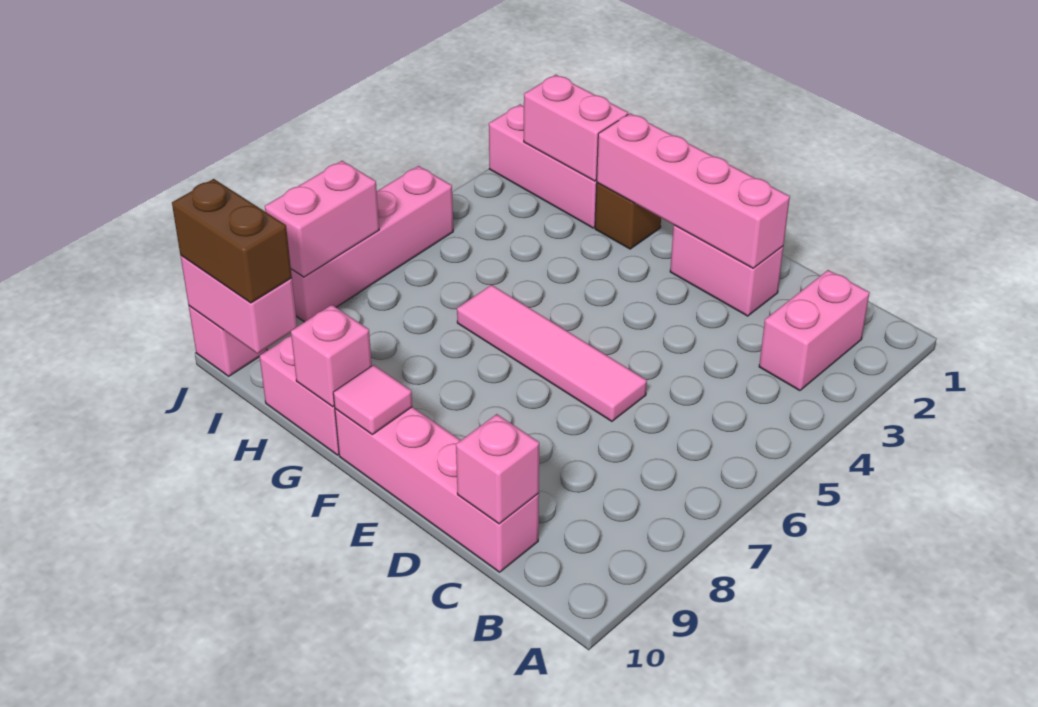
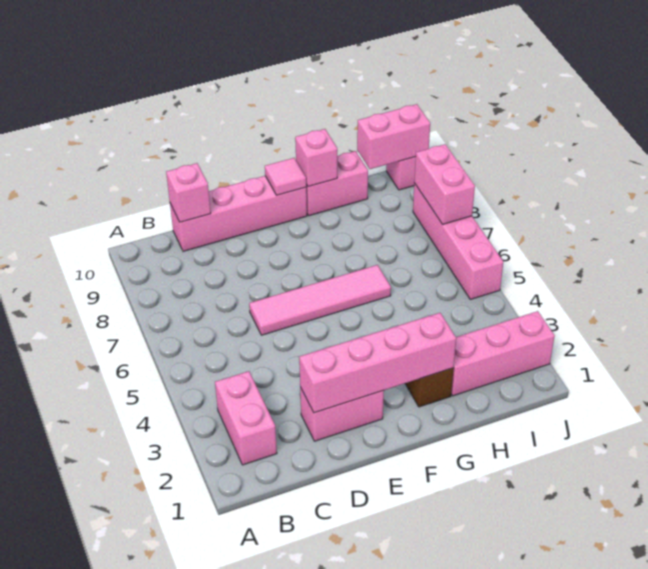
pink brick H2:I2 level 2 -> none
brown brick I10:J10 level 3 -> none

